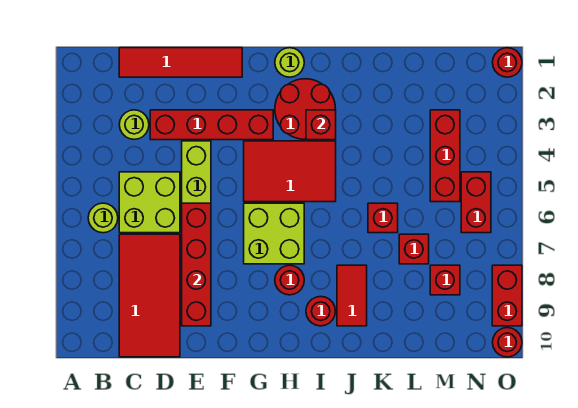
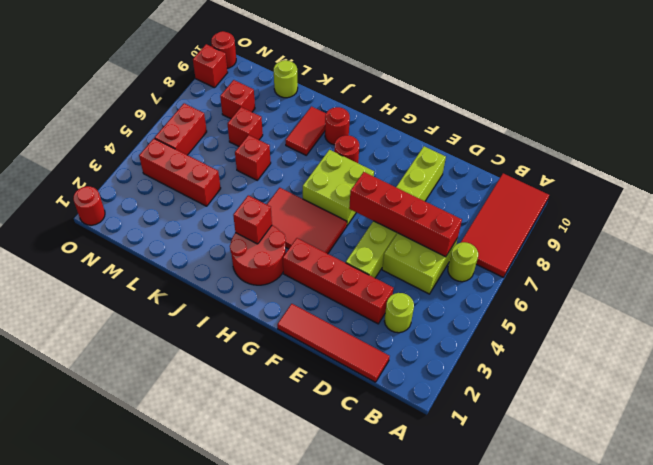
red tile C7:D10 level 1 -> red tile A7:B10 level 1
red brick E6:E9 level 2 -> red brick C6:F6 level 2
lime round brick H1 level 1 -> lime round brick L10 level 1
red brick M3:M5 level 1 -> red brick L4:N4 level 1
red brick O8:O9 level 1 -> red brick O9 level 1

